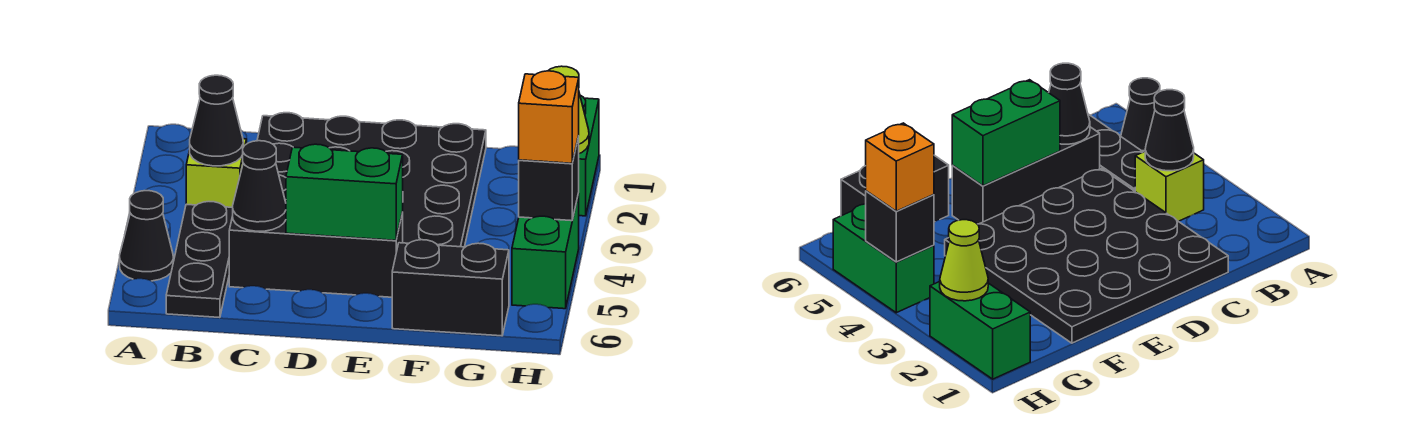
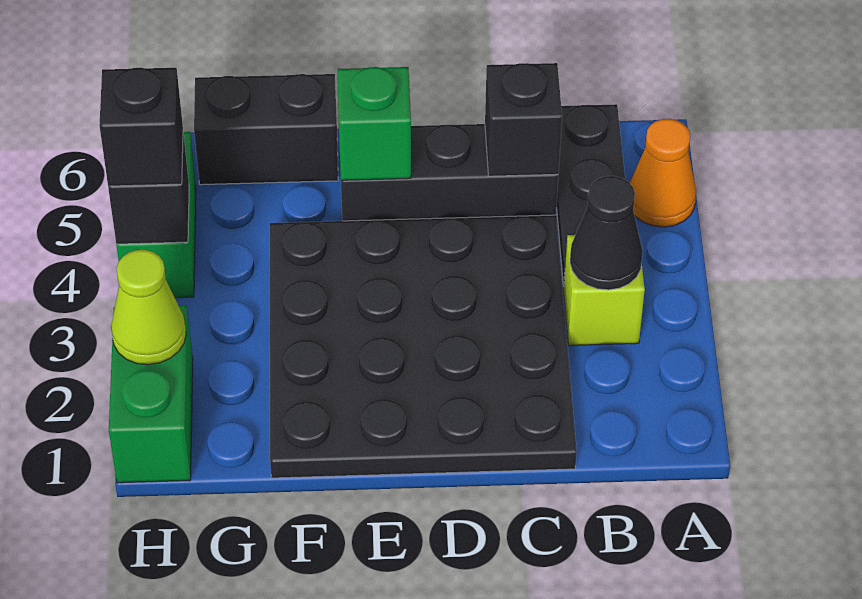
black cone A5 level 1 -> orange cone A5 level 1
black cone C5 level 2 -> black brick C5 level 2
green brick D5:E5 level 2 -> green brick E5 level 2
orange brick H4 level 3 -> black brick H4 level 3

